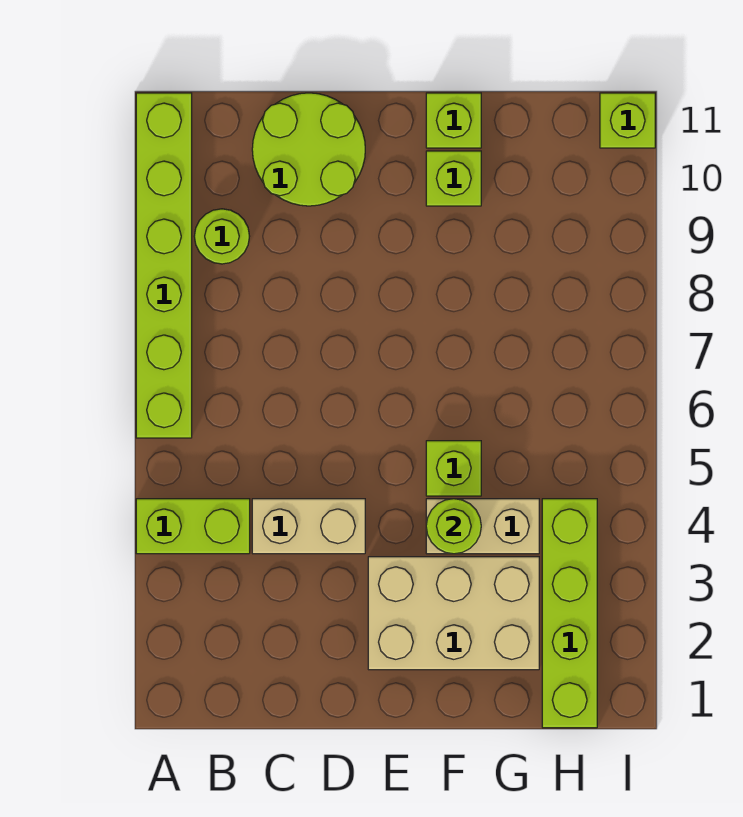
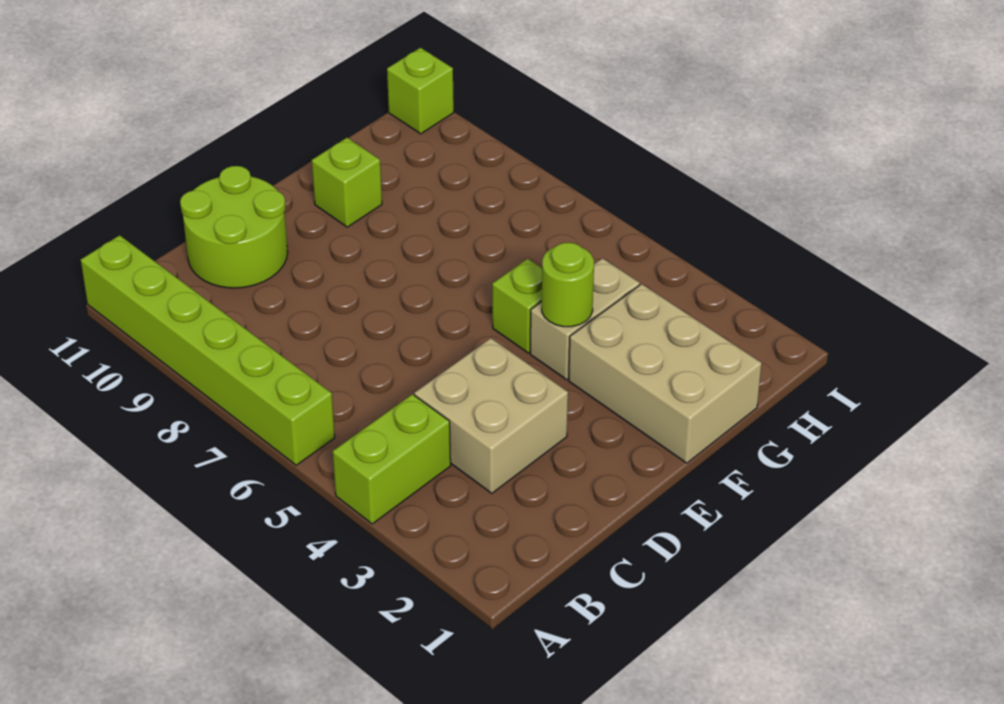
lime round brick B9 level 1 -> none
tan brick C4:D4 level 1 -> tan brick C3:D4 level 1
tan brick E2:G3 level 1 -> tan brick F1:G3 level 1
lime brick F11 level 1 -> none
lime brick H1:H4 level 1 -> none

